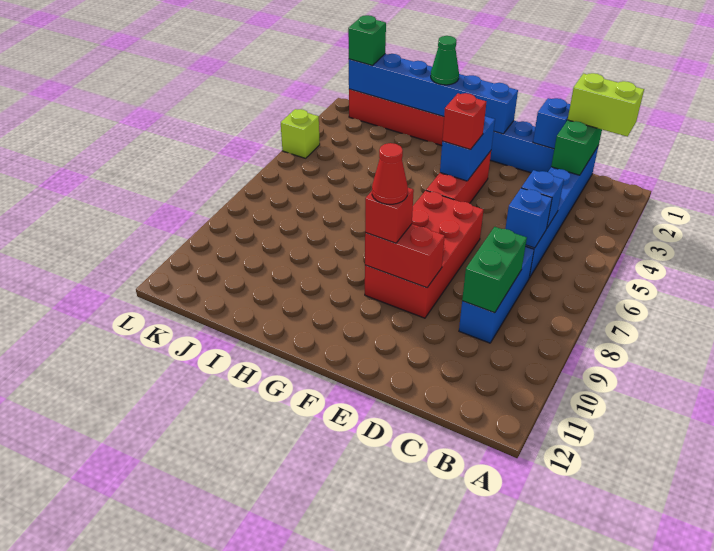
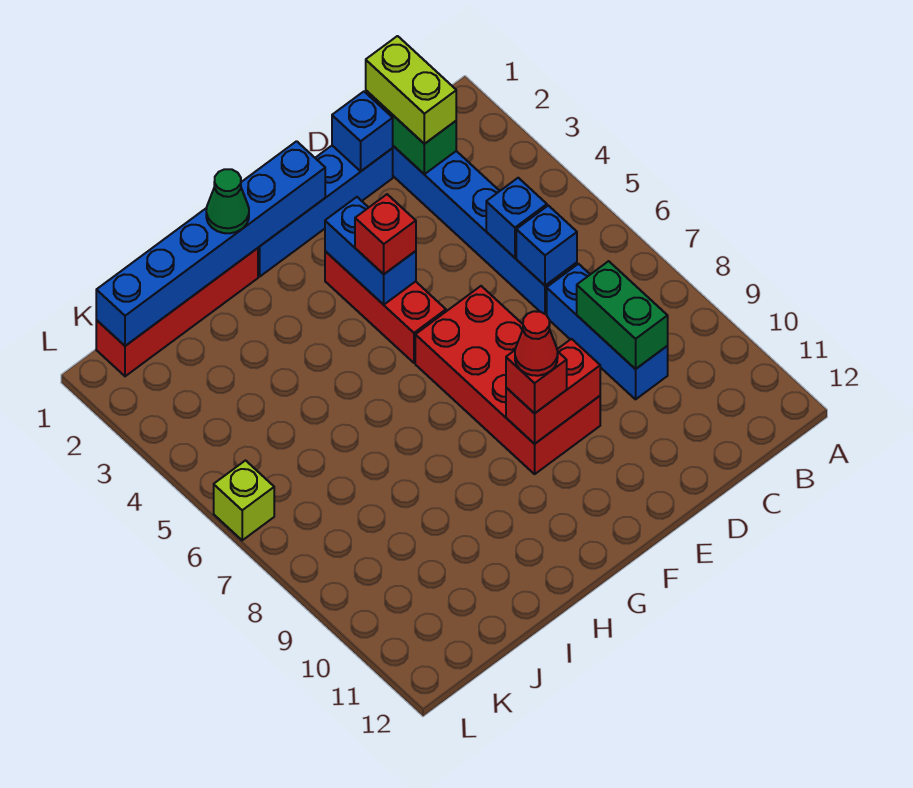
lime brick B1:C1 level 3 -> lime brick C1:C2 level 3
green brick K1 level 3 -> none
lime brick L4 level 1 -> lime brick L6 level 1

